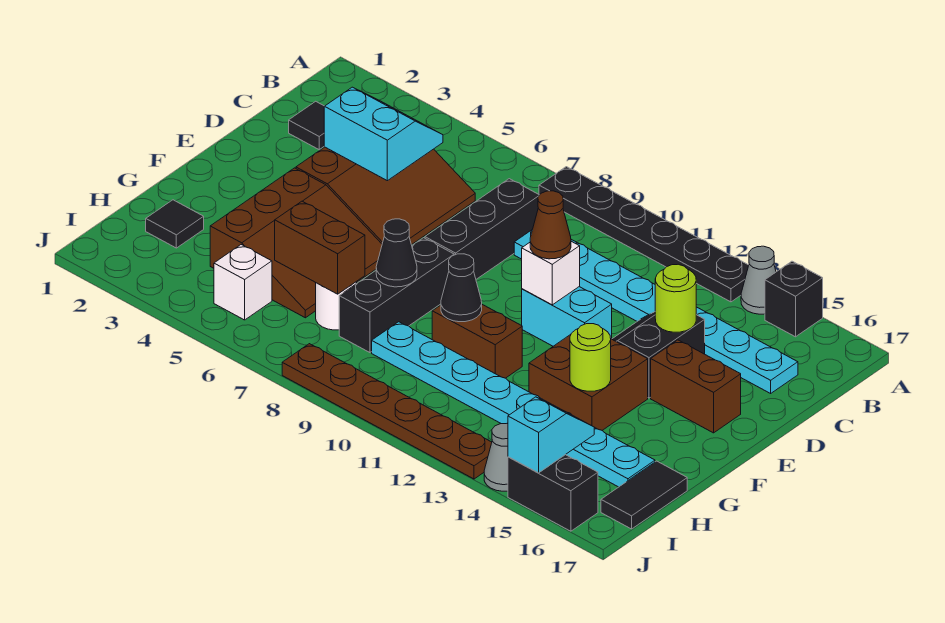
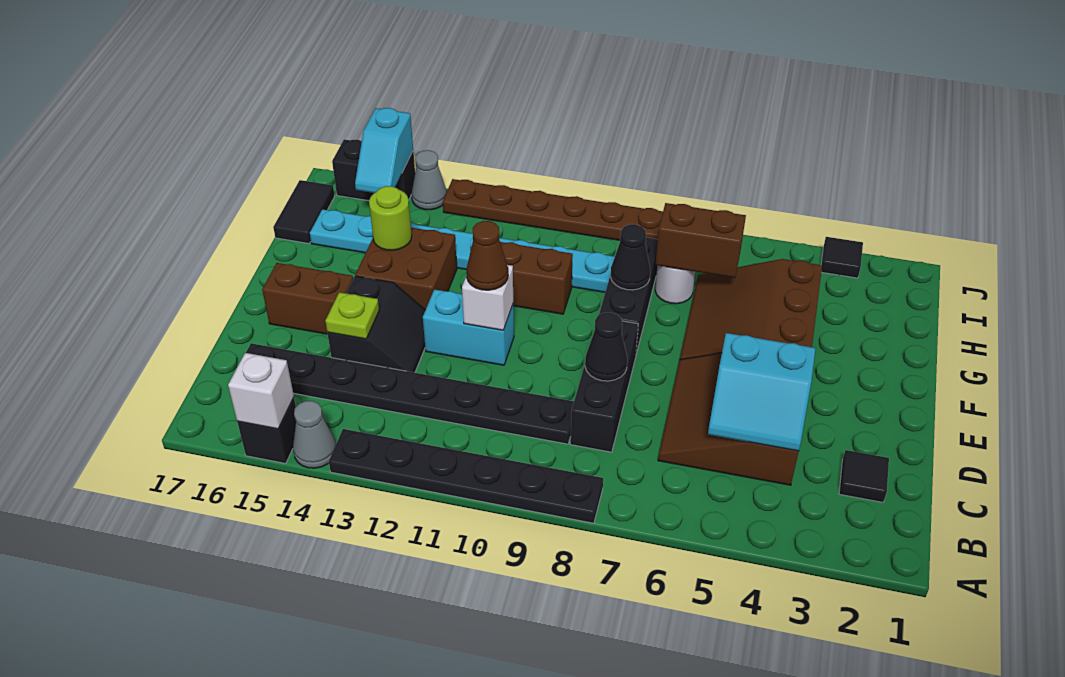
cyan plate C9:C16 level 1 -> black plate C9:C16 level 1
lime round brick D14 level 2 -> lime plate D14 level 2
black cone G10 level 2 -> black cone D8 level 2
black tile H2 level 1 -> black tile J3 level 1
white brick I5 level 1 -> white brick A15 level 2

